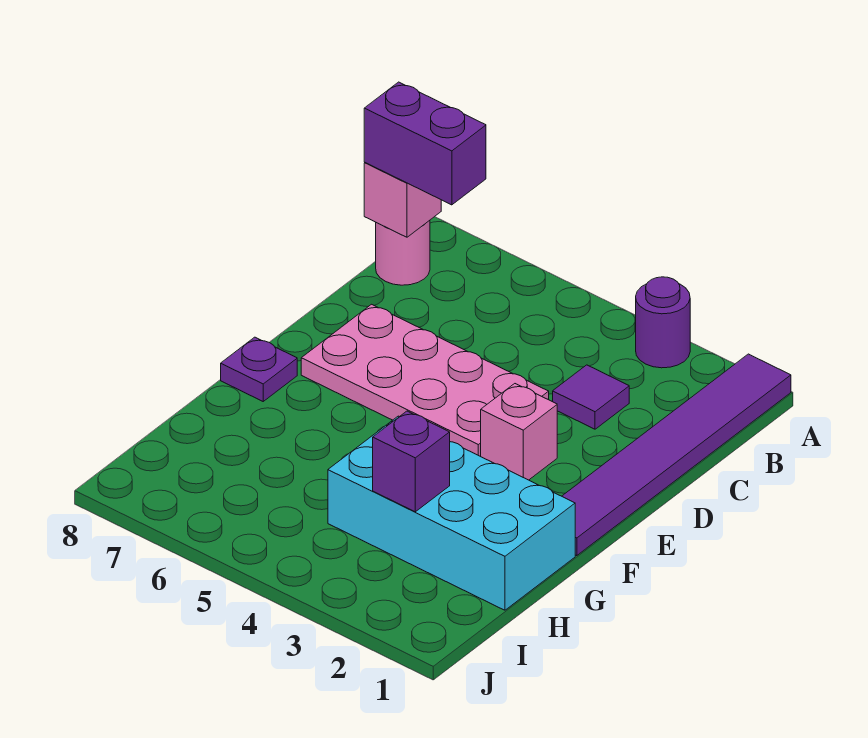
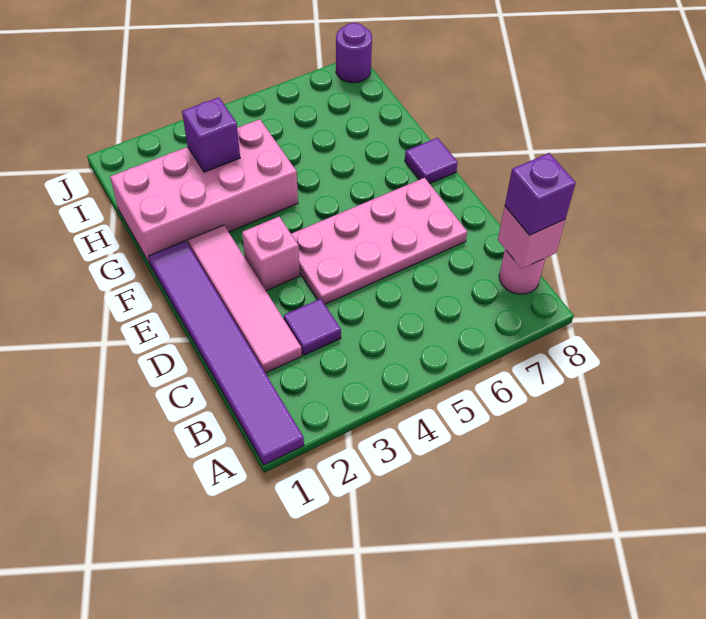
purple round brick A3 level 1 -> purple round brick J8 level 1
purple brick B7:B8 level 3 -> purple brick B8 level 3
none -> pink tile C2:F2 level 1
purple plate F8 level 1 -> purple tile F8 level 1
cyan brick G1:H4 level 1 -> pink brick G1:H4 level 1

